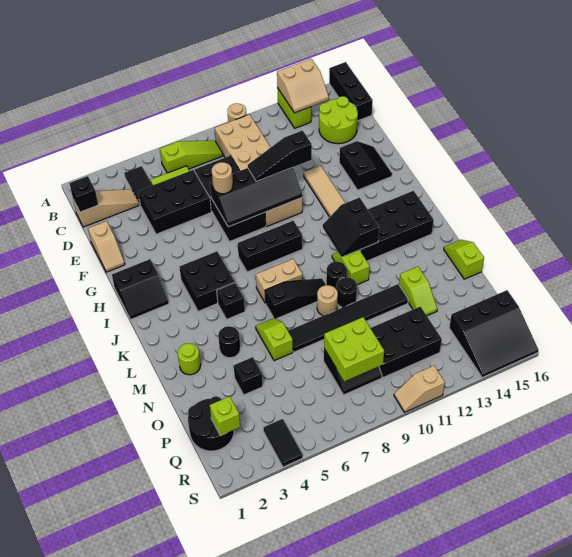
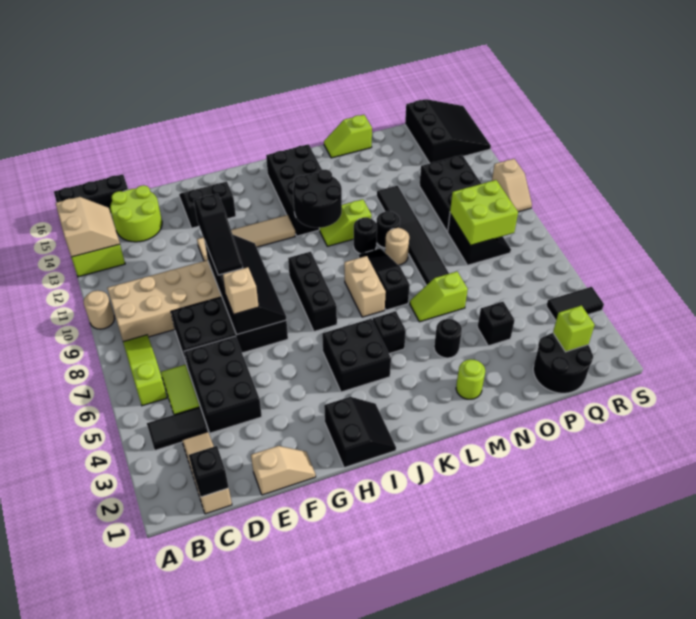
tan round brick F7 level 3 -> tan brick F7 level 3
black slope J11:K12 level 2 top 12 -> black round brick J11:K12 level 2
lime slope N13:O13 level 1 top N -> none

